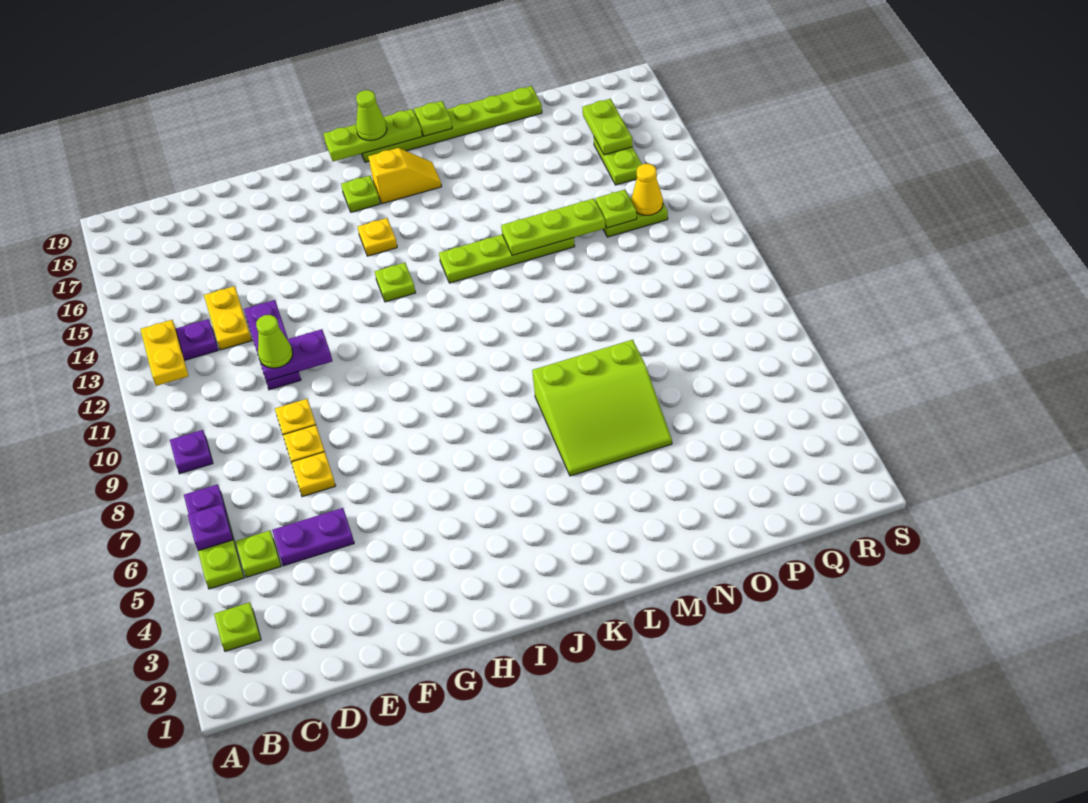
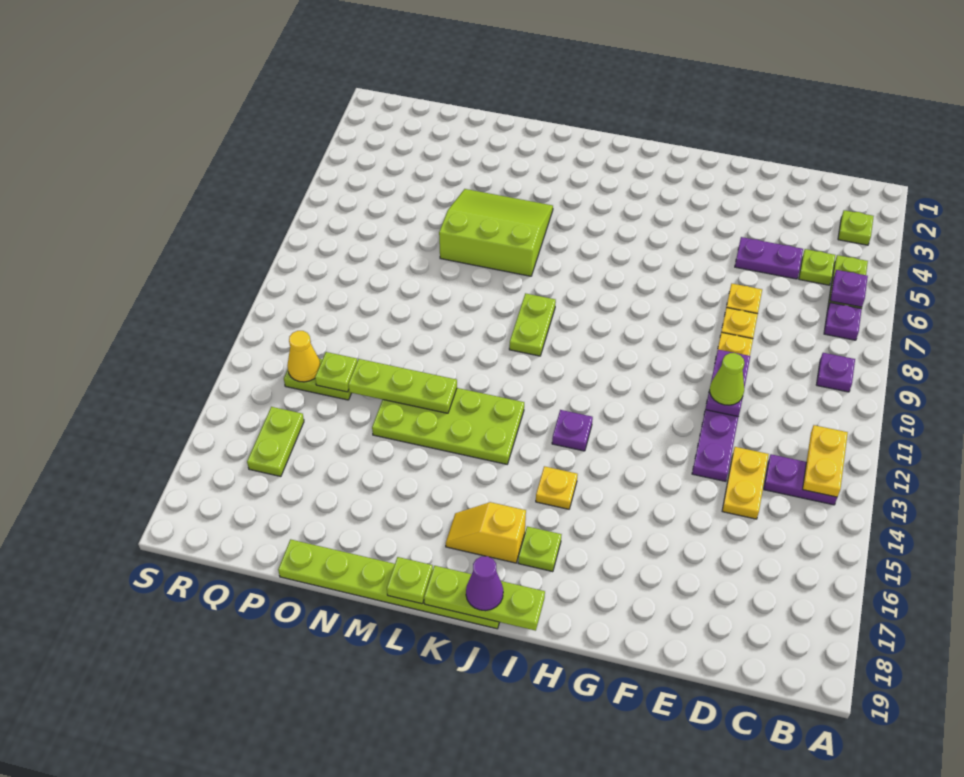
purple plate E11:F11 level 2 -> purple plate E10:E11 level 2
lime plate I13 level 1 -> purple plate I13 level 1
lime cone J19 level 3 -> purple cone J19 level 3
lime plate K13:N13 level 1 -> lime plate K13:N14 level 1
lime plate Q16:Q17 level 2 -> lime plate K9:K10 level 1

